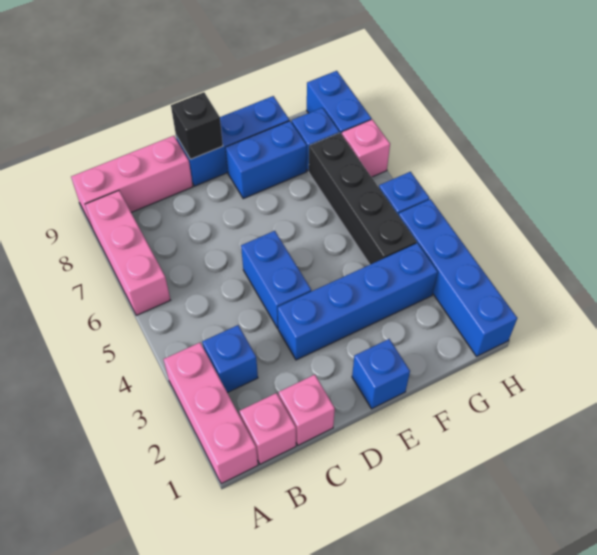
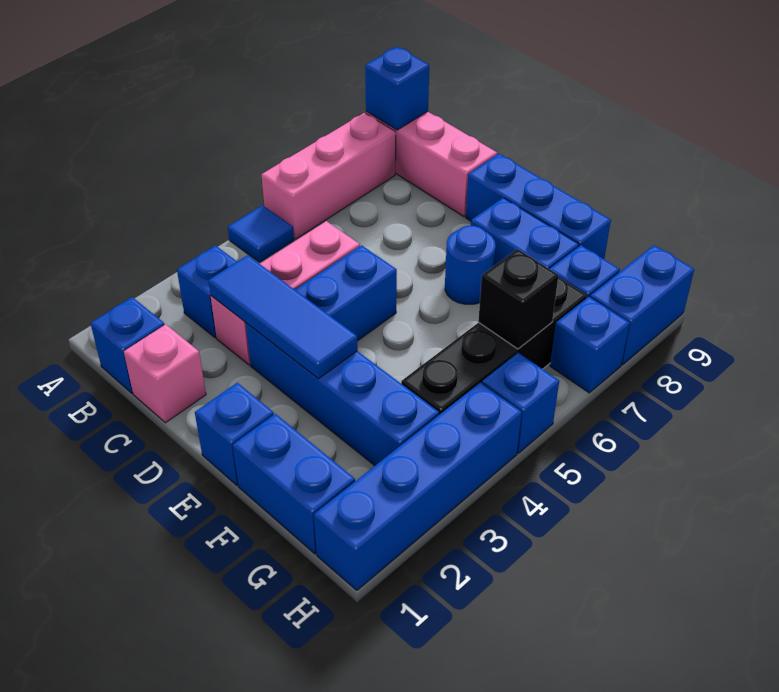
pink brick A1:A3 level 1 -> pink brick C3:C5 level 1
none -> blue tile A5 level 1
none -> blue brick A9 level 2
pink brick B1 level 1 -> blue brick B1 level 1
none -> blue tile C3:E3 level 2
black brick D9 level 2 -> black brick G6 level 2
none -> blue round brick E7 level 1
none -> blue brick F1:G1 level 1
pink brick H7 level 1 -> blue brick H7 level 1

